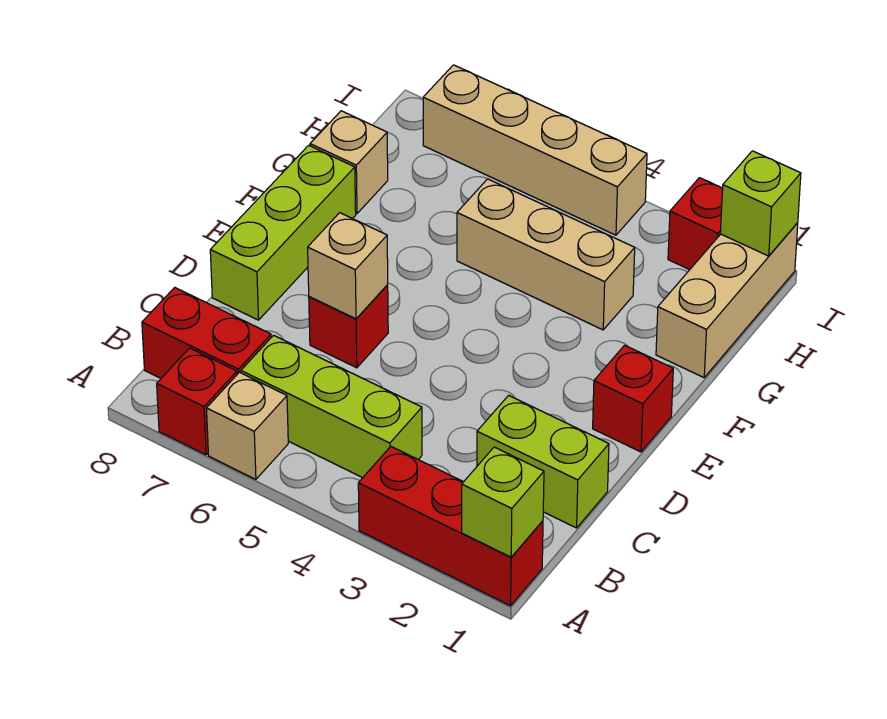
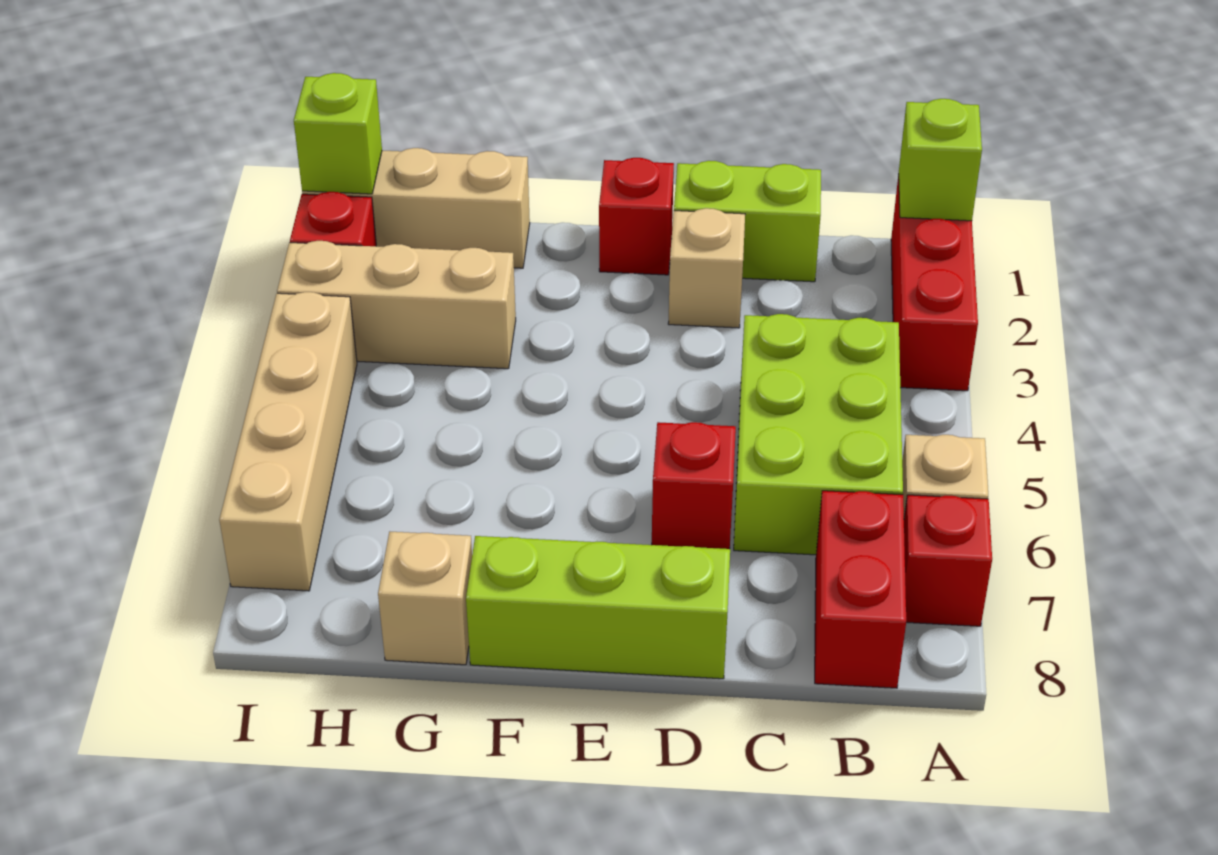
lime brick B4:B6 level 1 -> lime brick B4:C6 level 1
lime brick C1:C2 level 1 -> lime brick C1:D1 level 1
tan brick D6 level 2 -> tan brick D2 level 1
tan brick G3:G5 level 1 -> tan brick G3:I3 level 1

